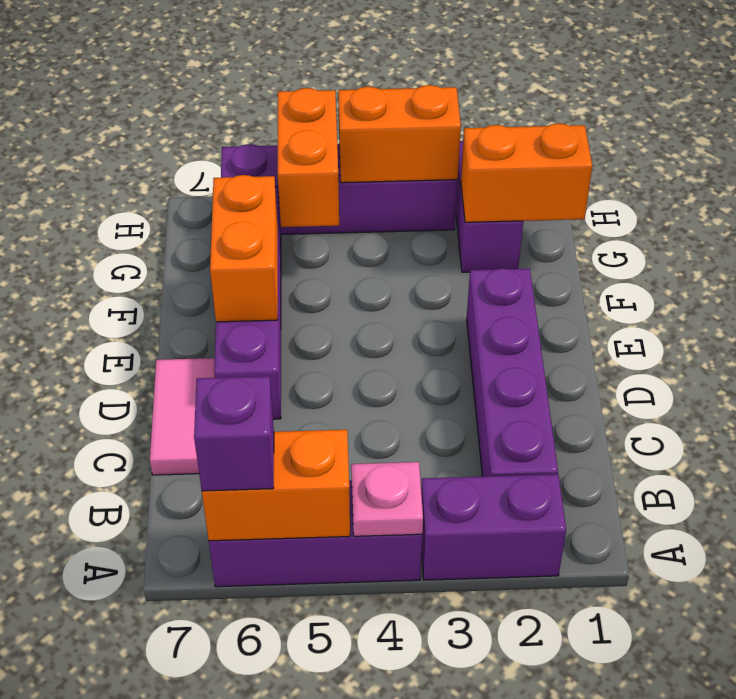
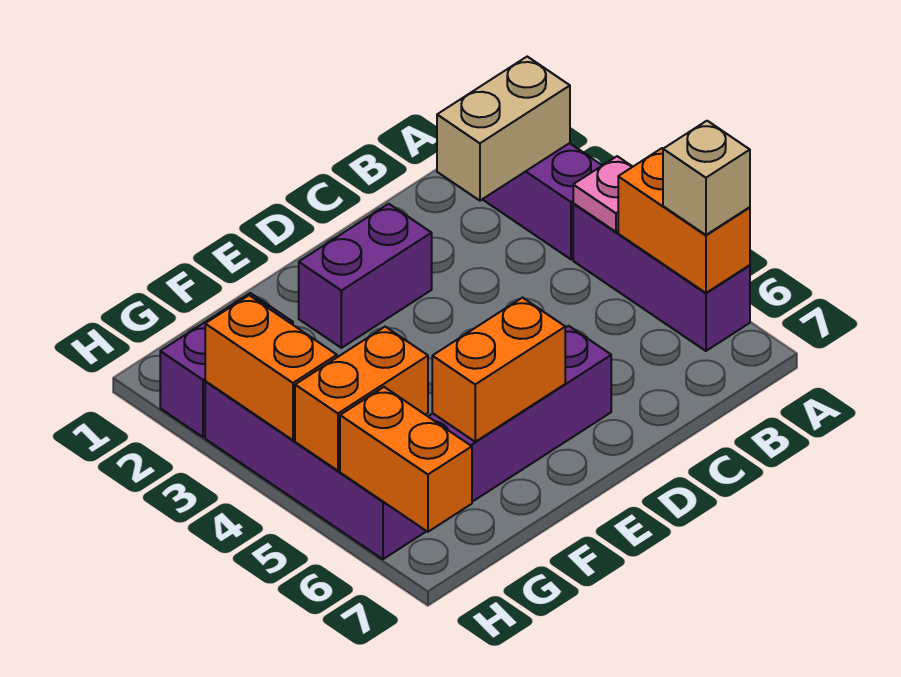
none -> tan brick A2:B2 level 2
purple brick A6 level 3 -> tan brick A6 level 3
purple brick B2:E2 level 1 -> purple brick D2:E2 level 1
pink tile C7:D7 level 1 -> none
orange brick G1:G2 level 2 -> orange brick H6:H7 level 2

